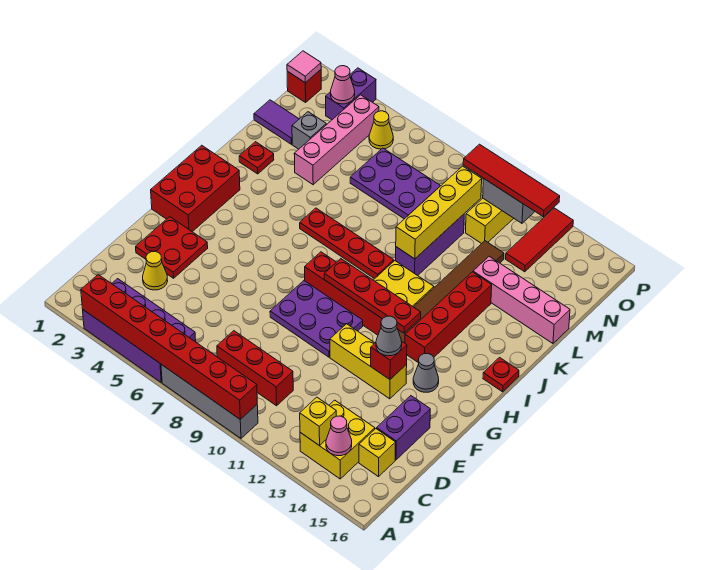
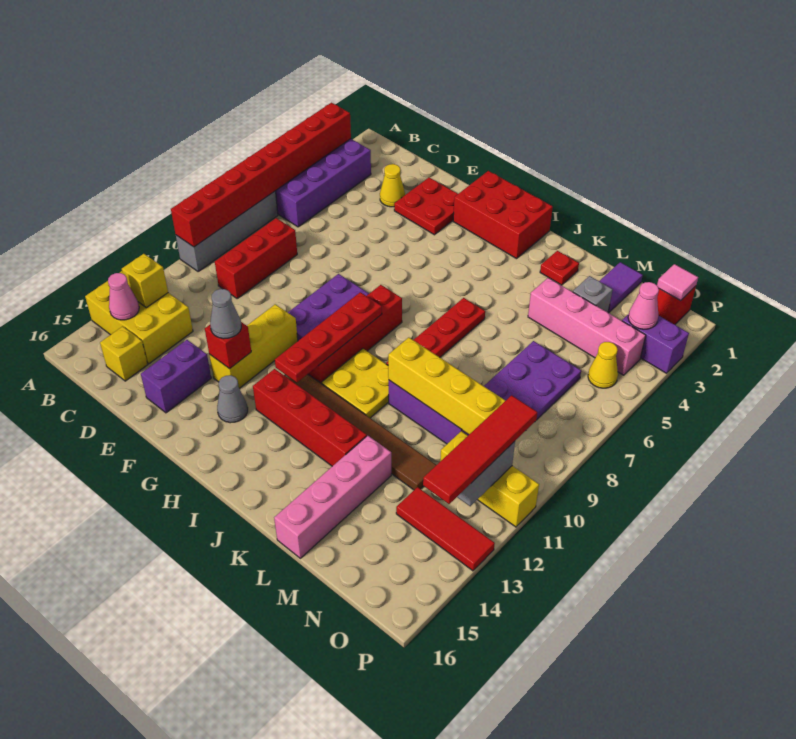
yellow brick B13:C14 level 1 -> yellow brick A13:C14 level 1
purple brick D15:E15 level 1 -> purple brick E14:E15 level 1
red plate I16 level 1 -> none

